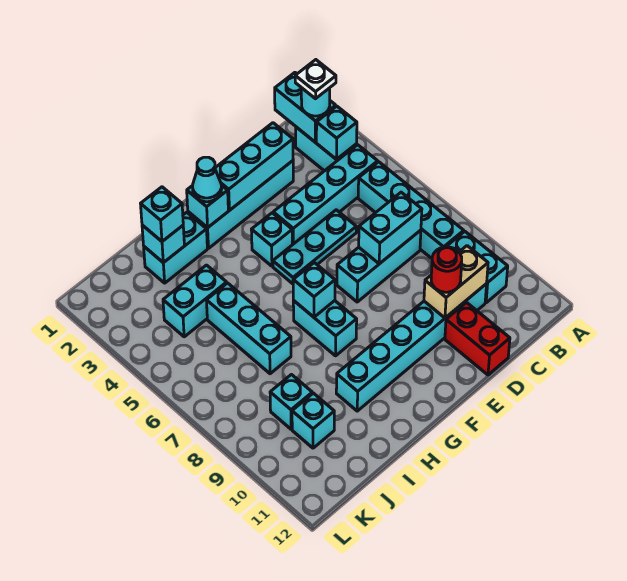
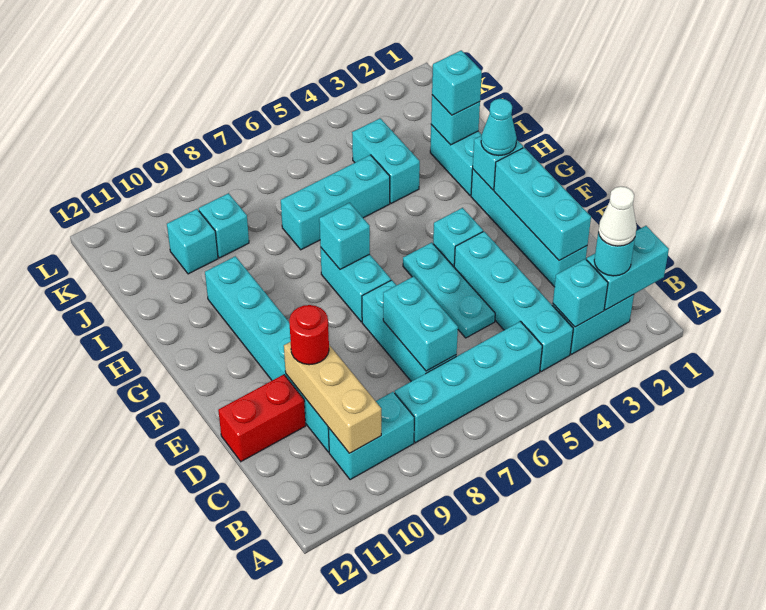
white plate B2 level 4 -> white cone B2 level 4
tan brick C10:D10 level 2 -> tan brick B10:D10 level 2
cyan brick G7:G8 level 1 -> cyan brick F7:G7 level 1

